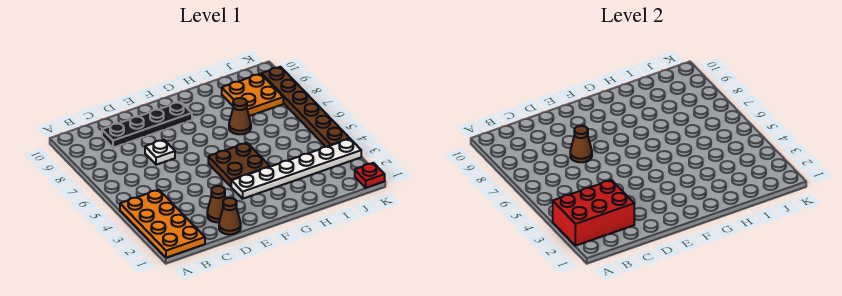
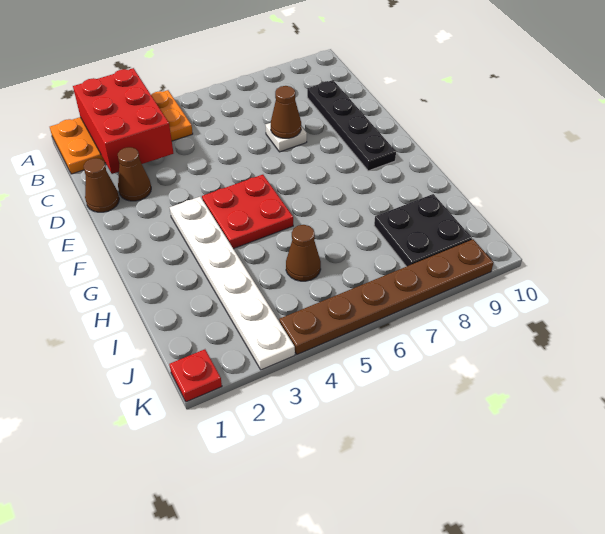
brown plate F4:G5 level 1 -> red plate F4:G5 level 1
brown cone H7 level 1 -> brown cone I5 level 1
orange plate I8:J9 level 1 -> black plate I8:J9 level 1

